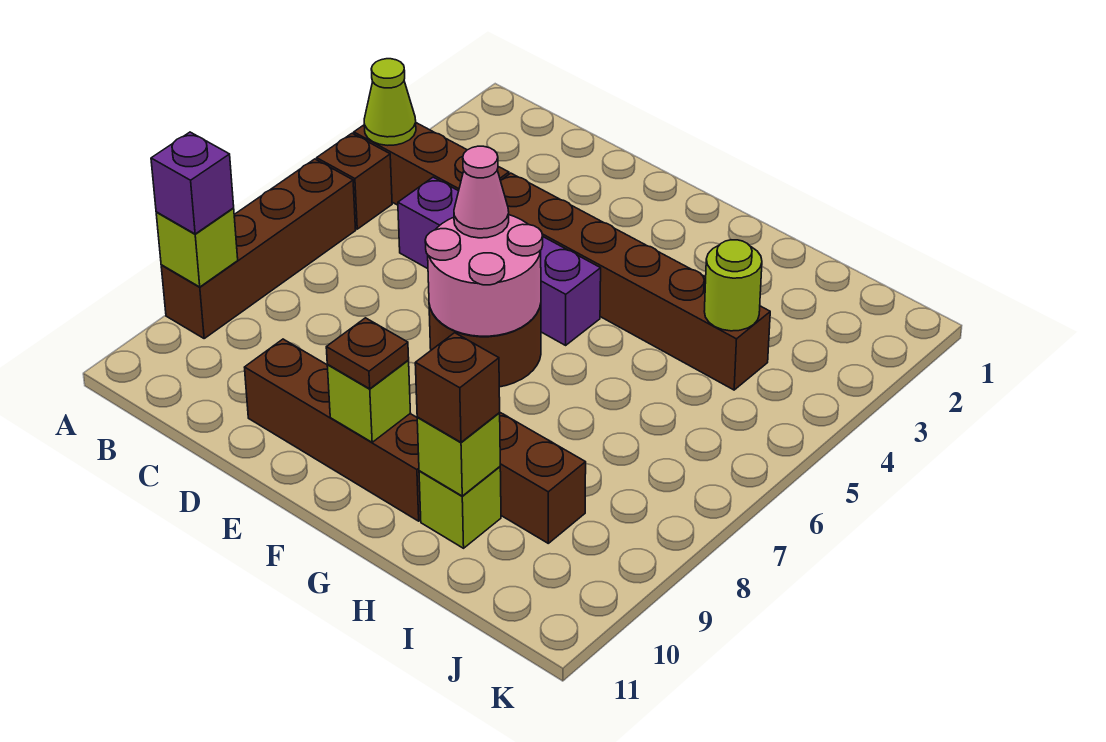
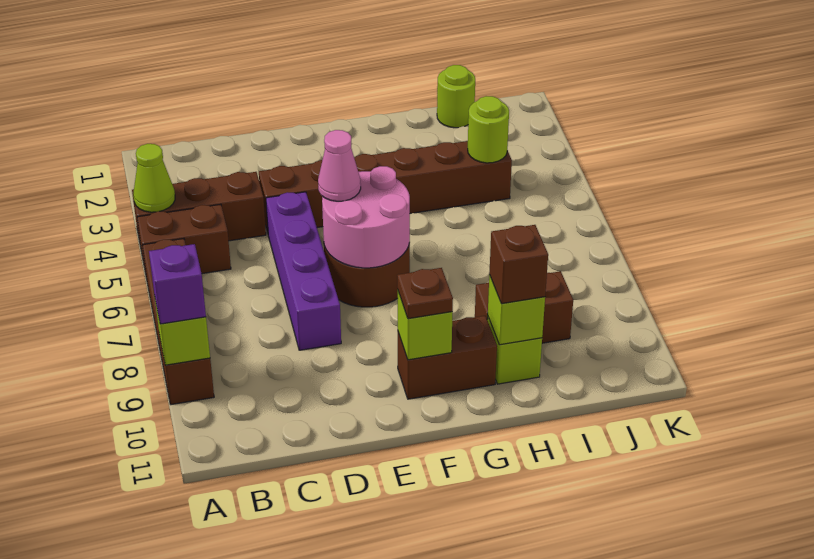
brown brick A5 level 1 -> brown brick A5:B5 level 1
purple brick C5:F5 level 1 -> purple brick D5:D8 level 1
brown brick D10:G10 level 1 -> brown brick F10:G10 level 1
none -> lime round brick I1 level 1

